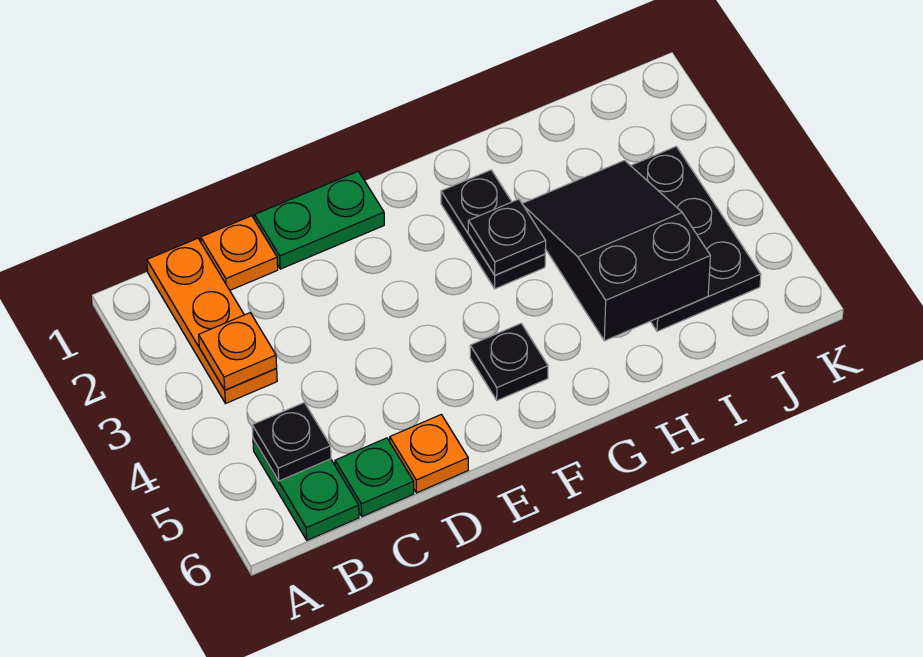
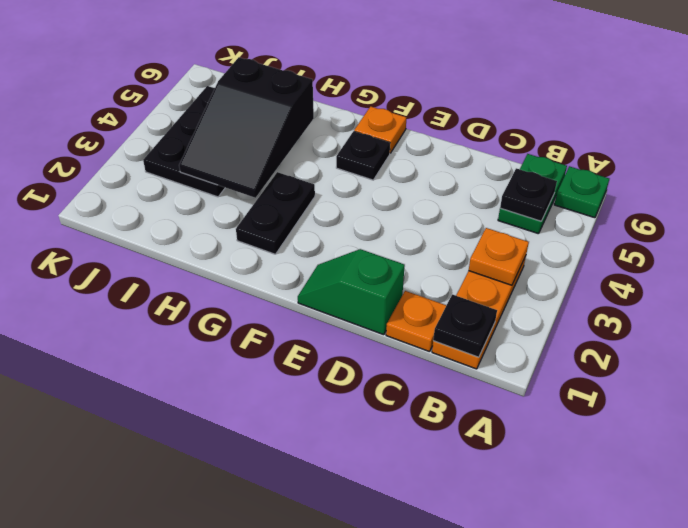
green plate C6 level 1 -> green plate A6 level 1
green plate D1:E1 level 1 -> green slope D1:E1 level 1 top D
orange plate D6 level 1 -> orange plate F6 level 1
black plate G3 level 2 -> black plate B1 level 2

